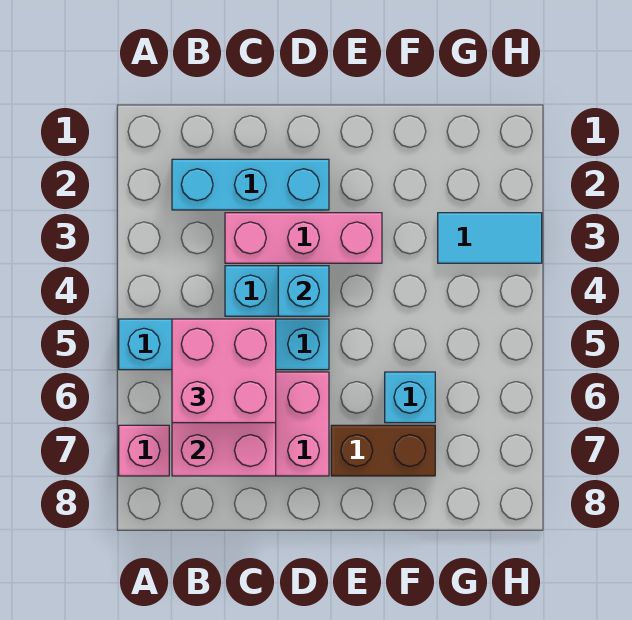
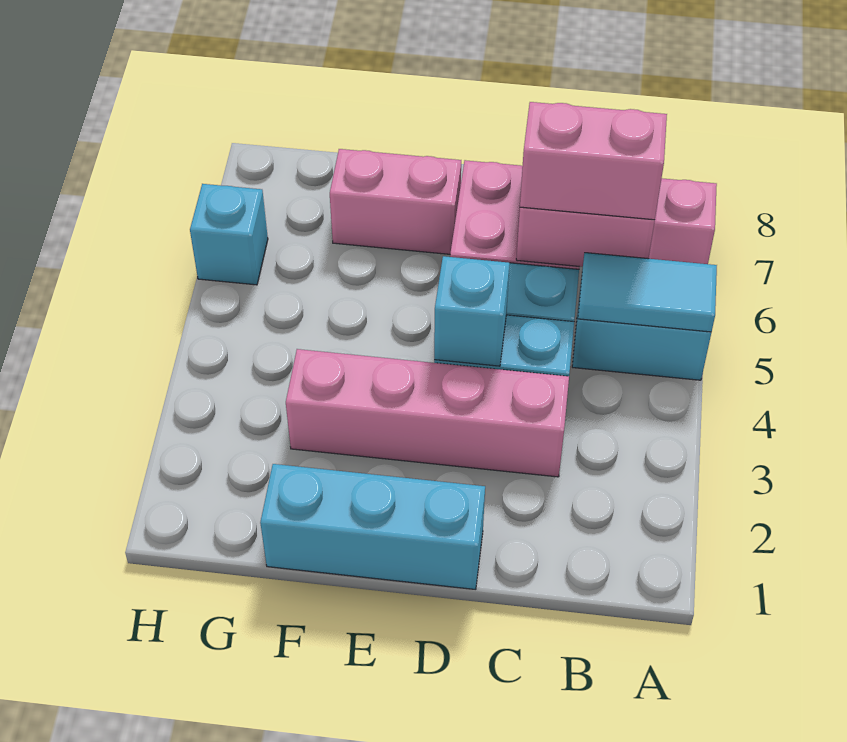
cyan brick B2:D2 level 1 -> cyan brick D1:F1 level 1
pink brick B5:C6 level 3 -> pink brick B6:C6 level 3
pink brick C3:E3 level 1 -> pink brick C3:F3 level 1
brown brick E7:F7 level 1 -> pink brick E7:F7 level 1
cyan brick F6 level 1 -> cyan brick H6 level 1
cyan tile G3:H3 level 1 -> cyan tile A5:B5 level 2

